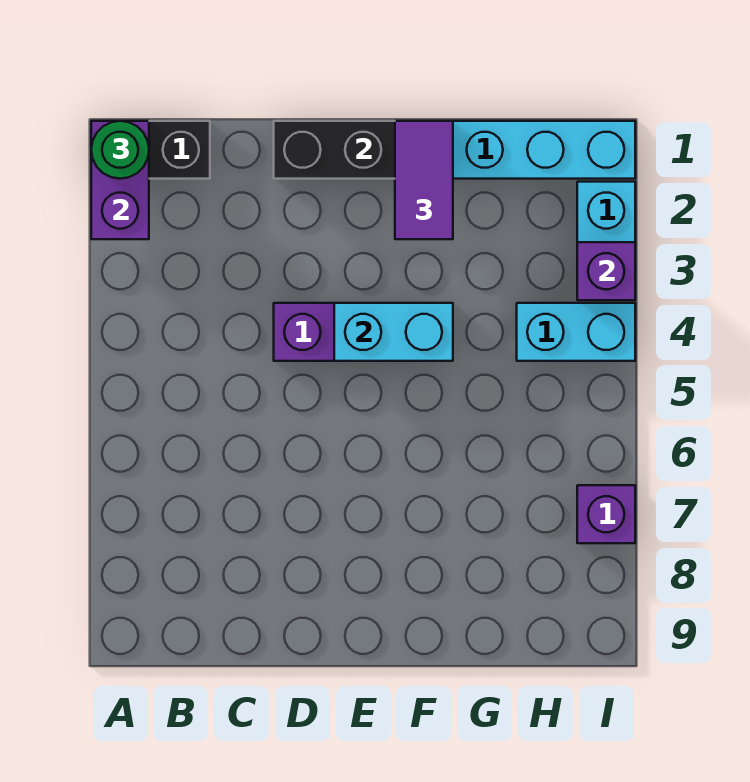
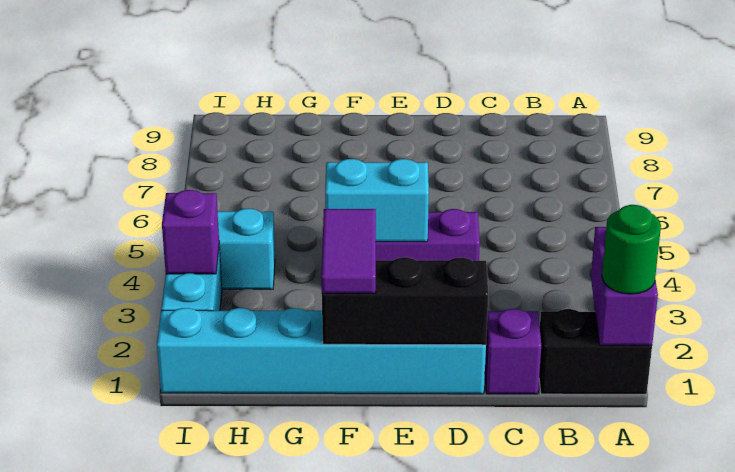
purple brick I7 level 1 -> purple brick C1 level 1

